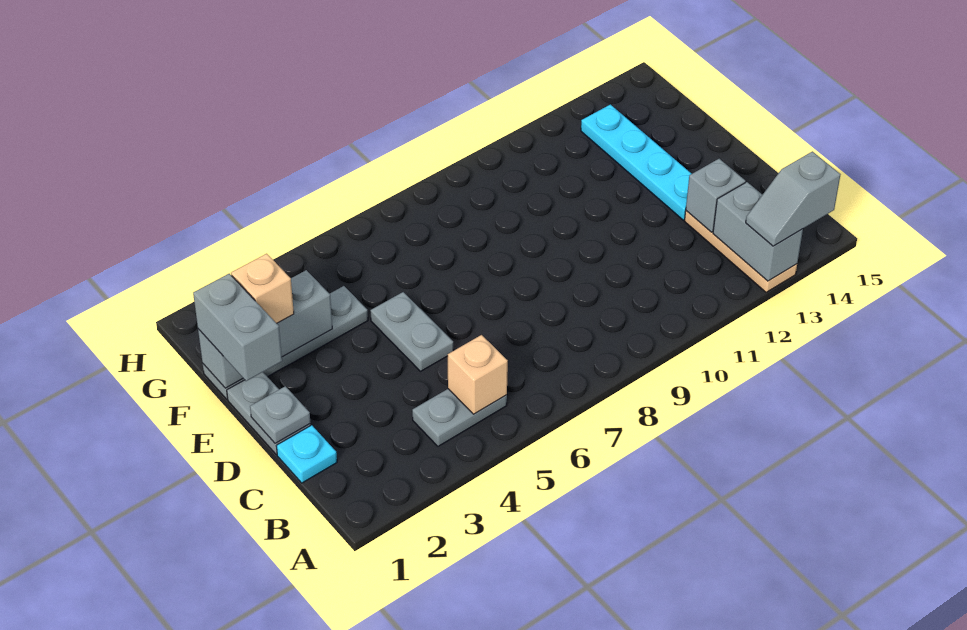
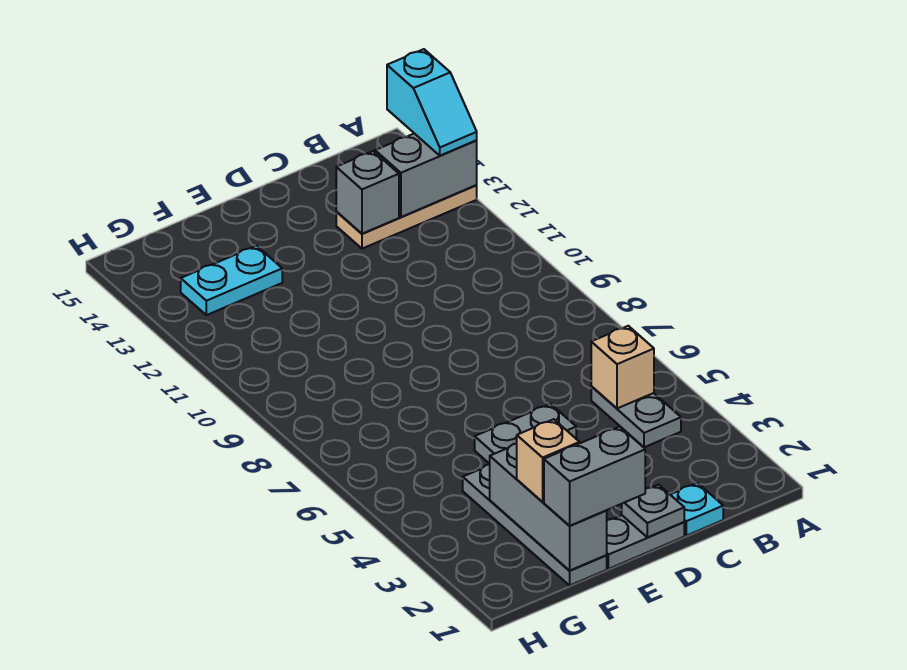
grey slope A13:A14 level 3 top 14 -> cyan slope A13:A14 level 3 top 14
cyan plate D13:G13 level 1 -> cyan plate F13:G13 level 1

